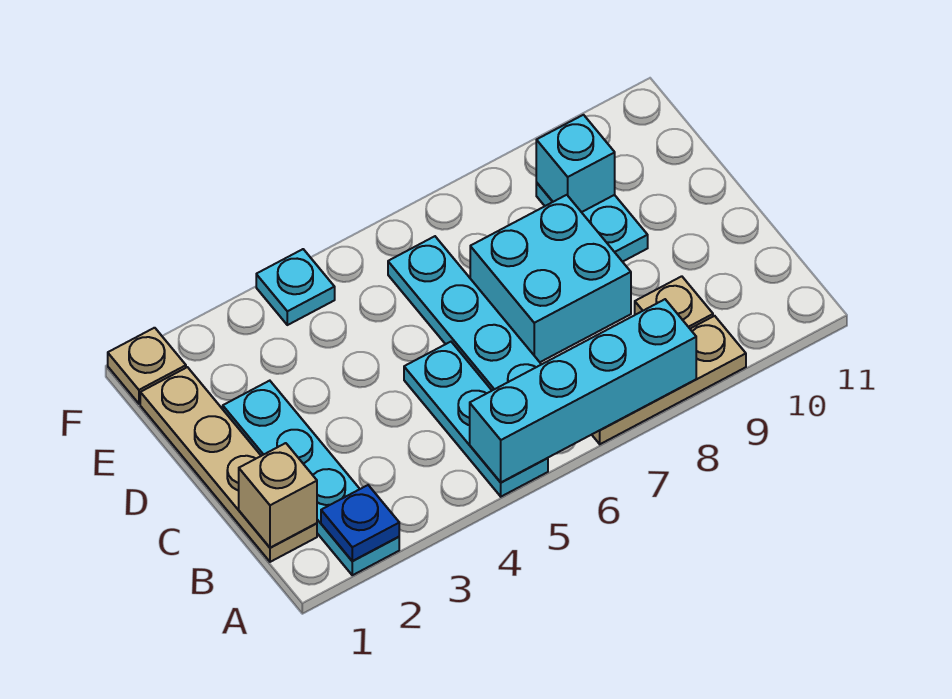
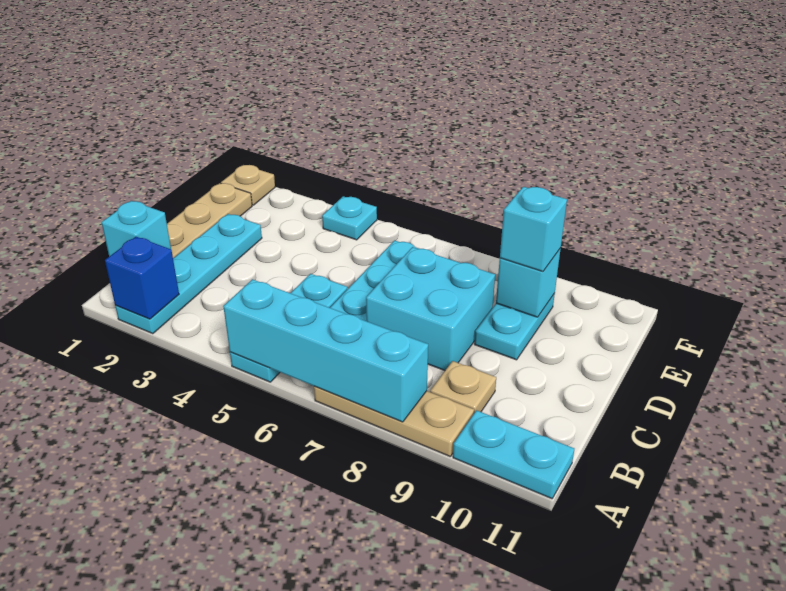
blue plate A2 level 2 -> blue brick A2 level 2
none -> cyan plate A10:A11 level 1
tan brick B1 level 2 -> cyan brick B1 level 2
none -> cyan brick E9 level 3

